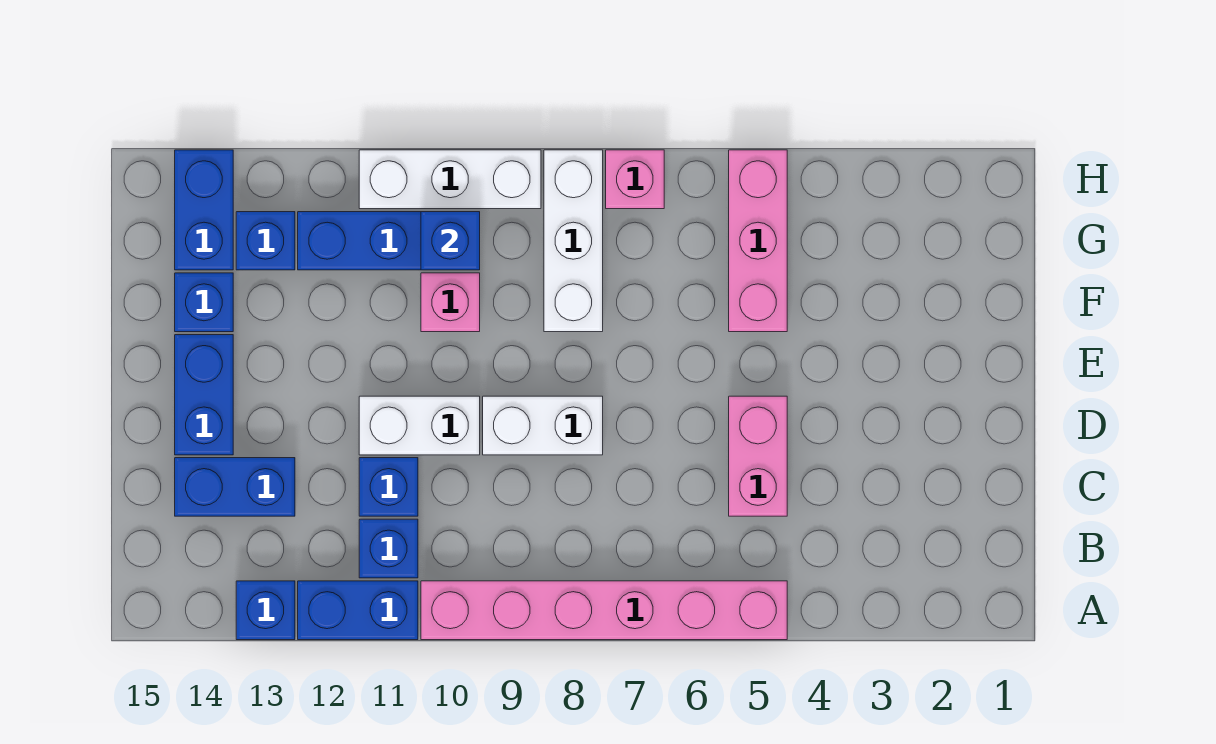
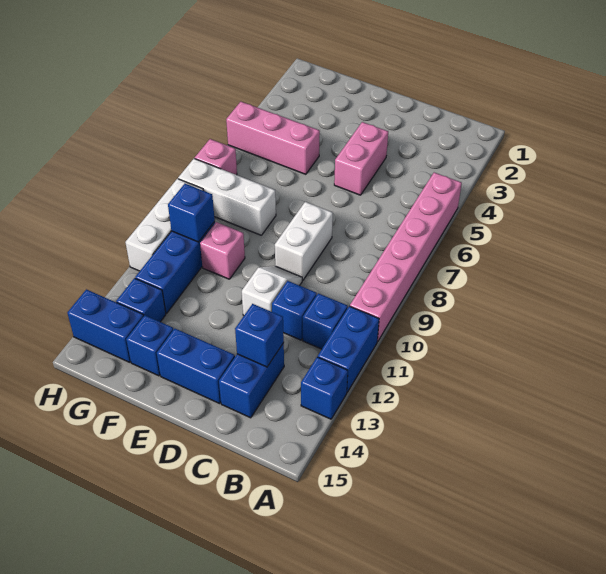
pink brick C5:D5 level 1 -> pink brick D4:D5 level 1
none -> blue brick C13 level 2
white brick D10:D11 level 1 -> white slope D10:D11 level 1 top 11

